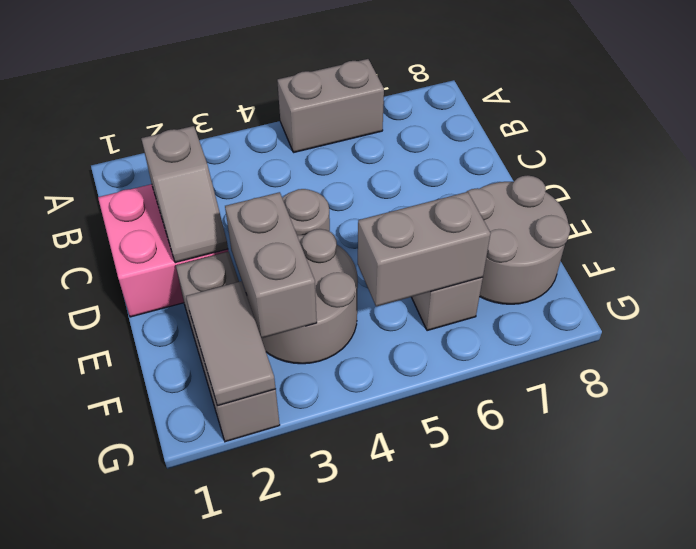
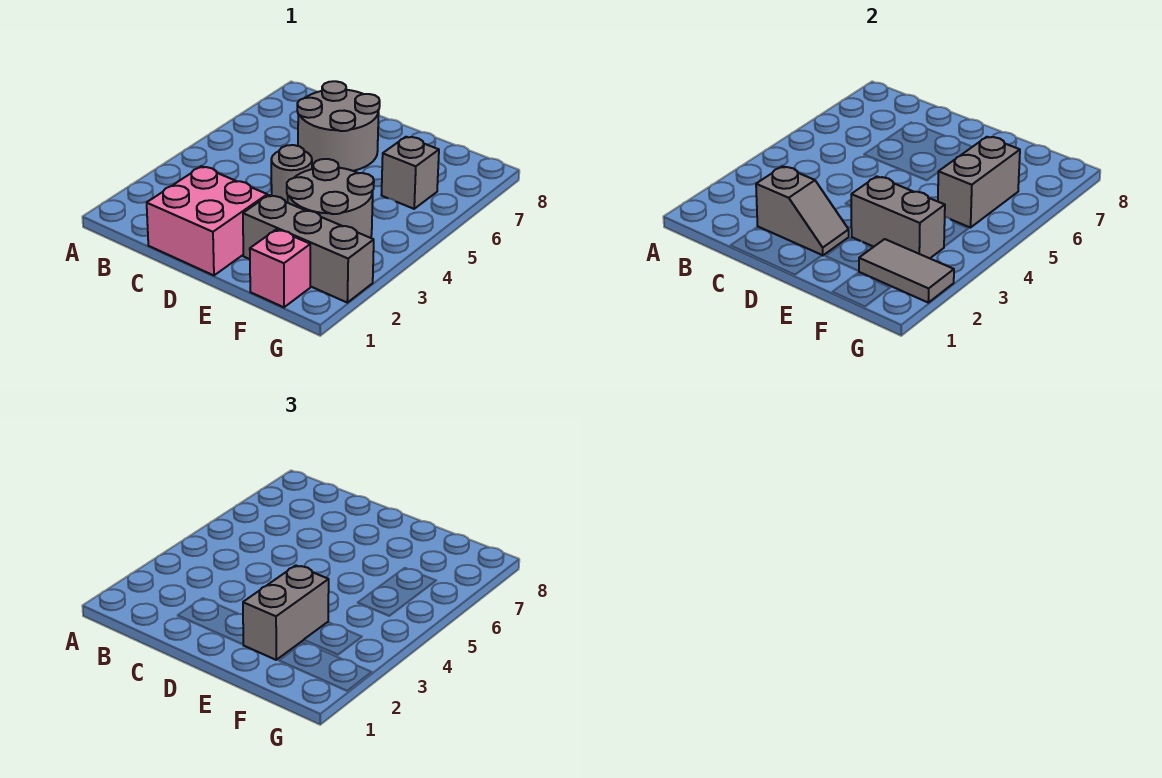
grey brick A5:A6 level 1 -> grey brick E2:E3 level 3
grey round brick E7:F8 level 1 -> grey round brick C6:D7 level 1
none -> pink brick F1 level 1

